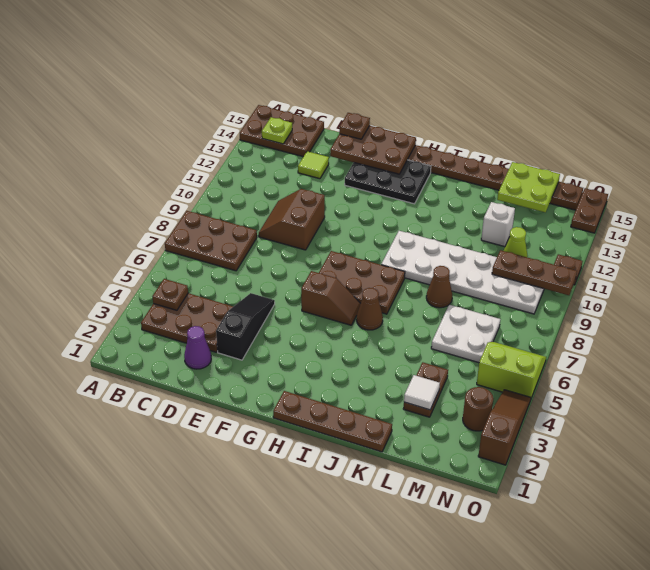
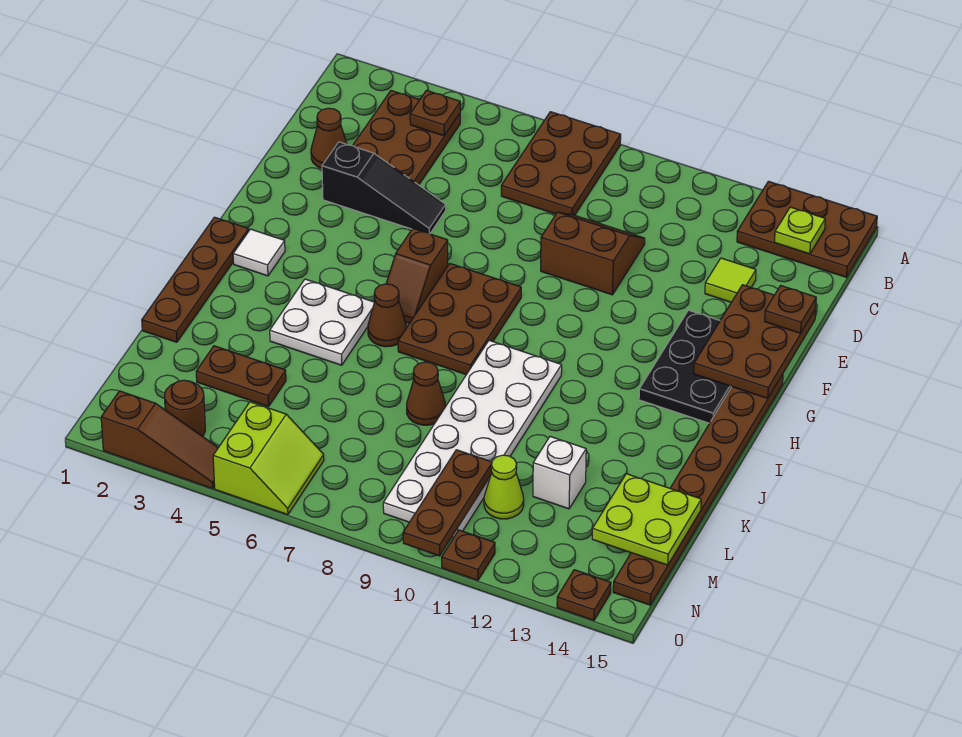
brown plate A14:C15 level 1 -> brown plate A13:B15 level 1
purple cone D2 level 1 -> brown cone D2 level 1
white tile L3 level 2 -> white tile H2 level 1
white plate L6:M7 level 1 -> white plate I4:J5 level 1
brown plate O14:O15 level 1 -> brown plate O14 level 1

